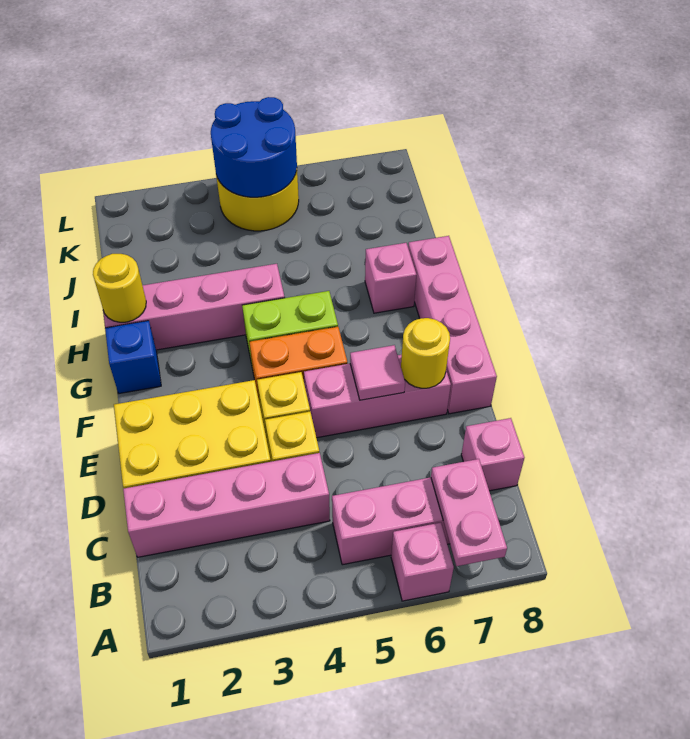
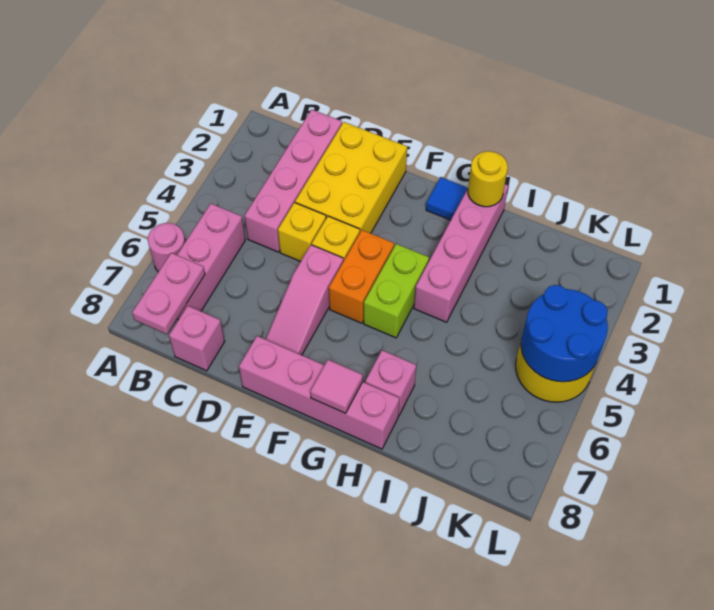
pink brick A6 level 1 -> pink round brick A6 level 1
pink plate A7:B7 level 2 -> pink plate B7:B8 level 2
pink brick E5:E7 level 1 -> pink slope E5:E7 level 1 top 5
pink tile E6 level 2 -> pink tile G8 level 2
yellow round brick E7 level 2 -> none
blue brick G1 level 1 -> blue tile G1 level 1

